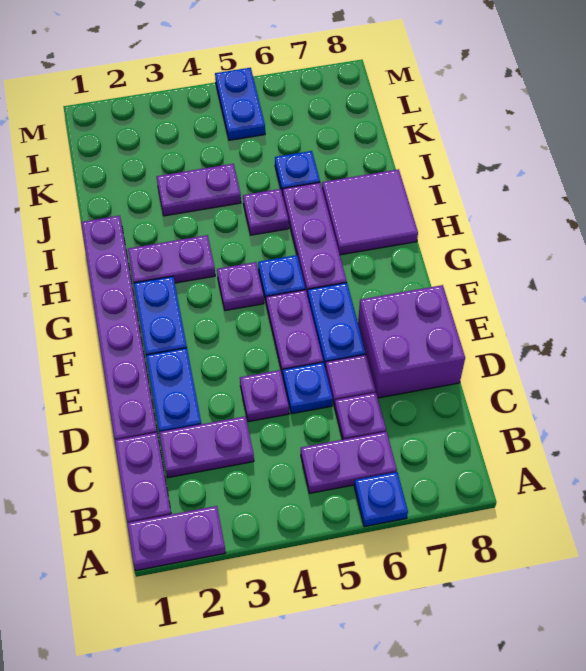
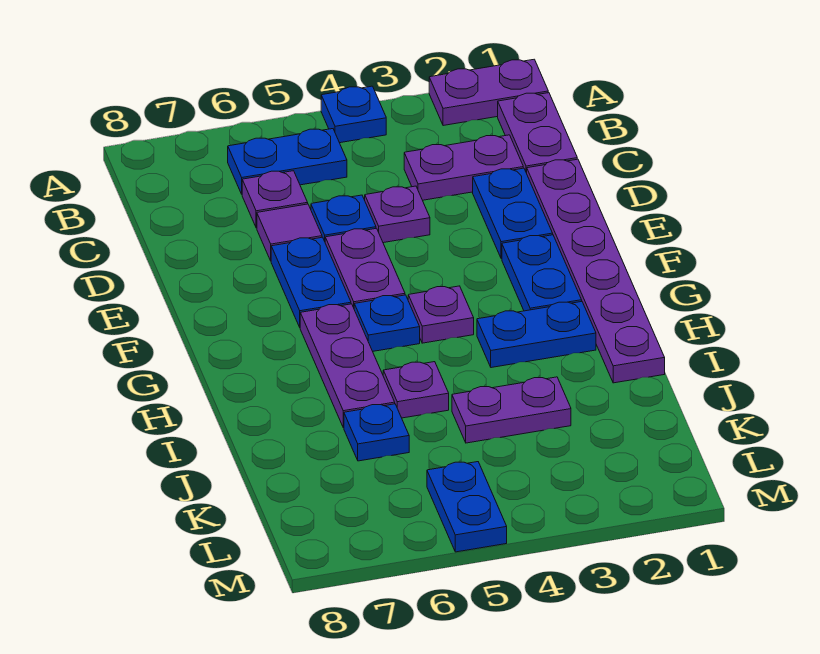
blue plate A6 level 1 -> blue plate A4 level 1
purple plate B5:B6 level 1 -> blue plate B5:B6 level 1
purple brick D7:E8 level 1 -> none
purple plate H2:H3 level 1 -> blue plate H2:H3 level 1
purple tile H7:I8 level 1 -> none

